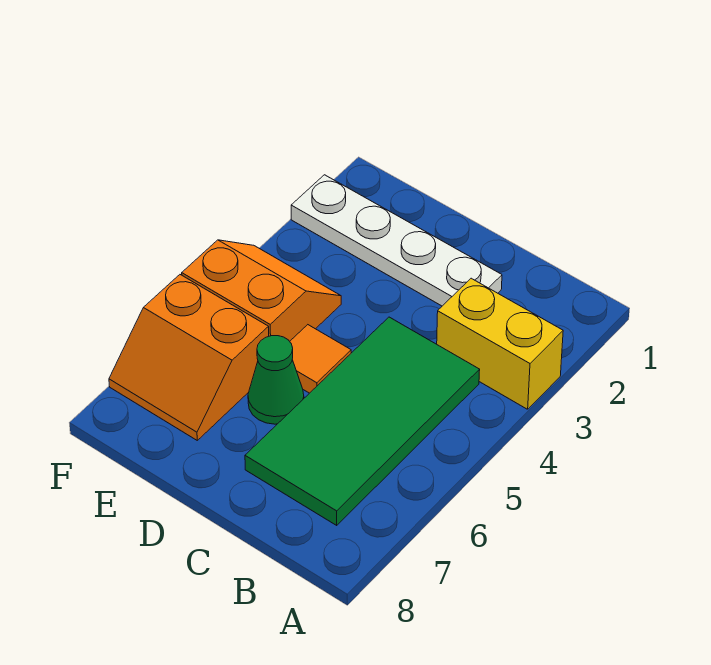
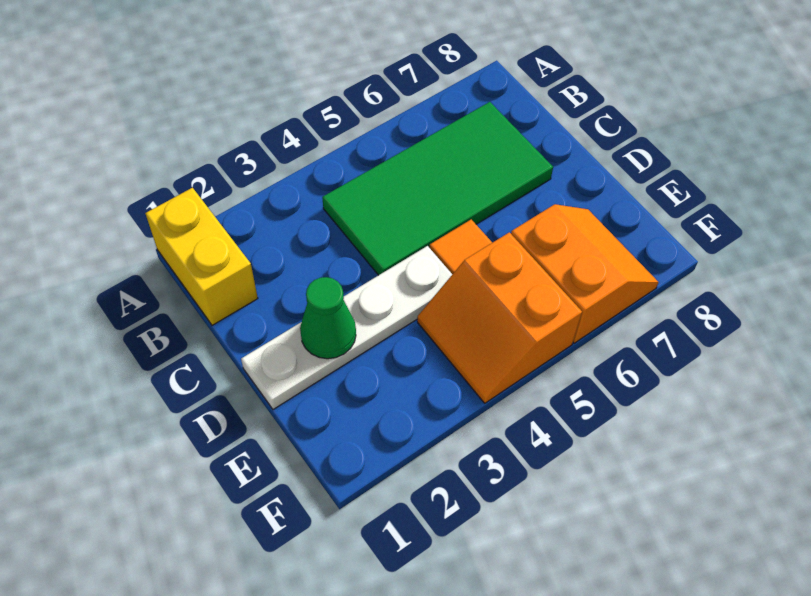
yellow brick A3:B3 level 1 -> yellow brick A1:B1 level 1
white plate C2:F2 level 1 -> white plate D1:D4 level 1
green cone D6 level 1 -> green cone D2 level 2

